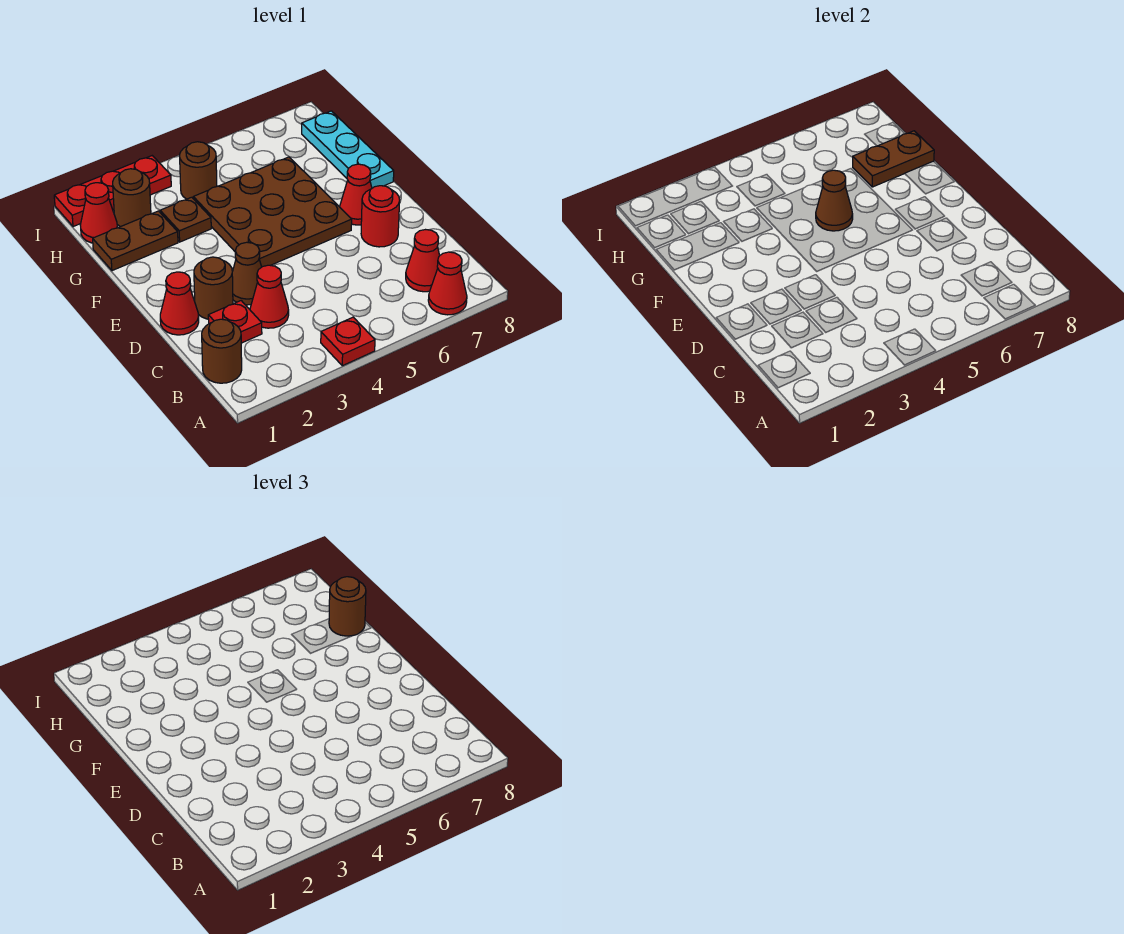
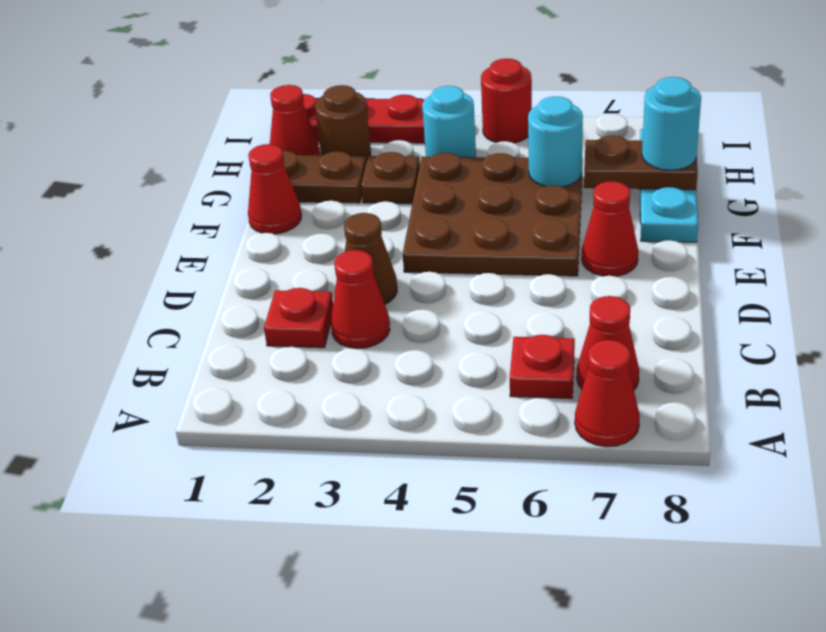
red plate A4 level 1 -> red plate B6 level 1
brown round brick B1 level 1 -> none
red cone D1 level 1 -> red cone F1 level 1
brown round brick D2 level 1 -> none
red round brick D7 level 1 -> red round brick I5 level 1
brown cone F5 level 2 -> none
none -> cyan round brick G6 level 2
brown round brick G8 level 3 -> cyan round brick G8 level 3
brown round brick H4 level 1 -> cyan round brick H4 level 1

